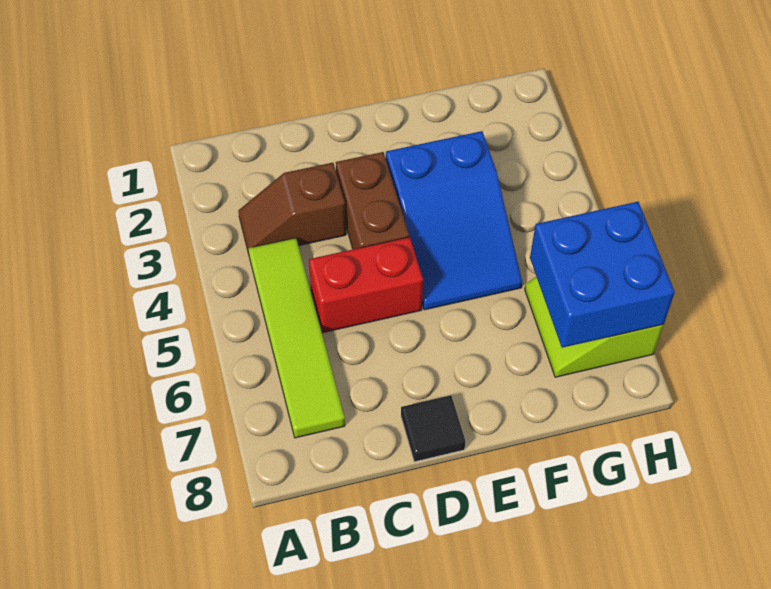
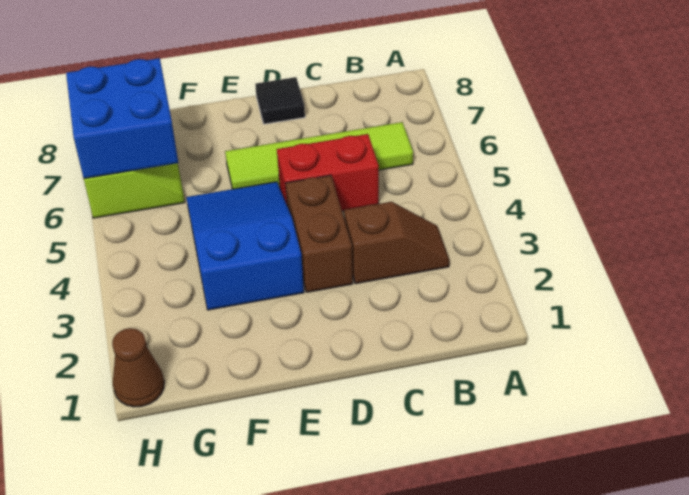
lime tile B4:B7 level 1 -> lime tile B6:E6 level 1
none -> brown cone H1 level 1

